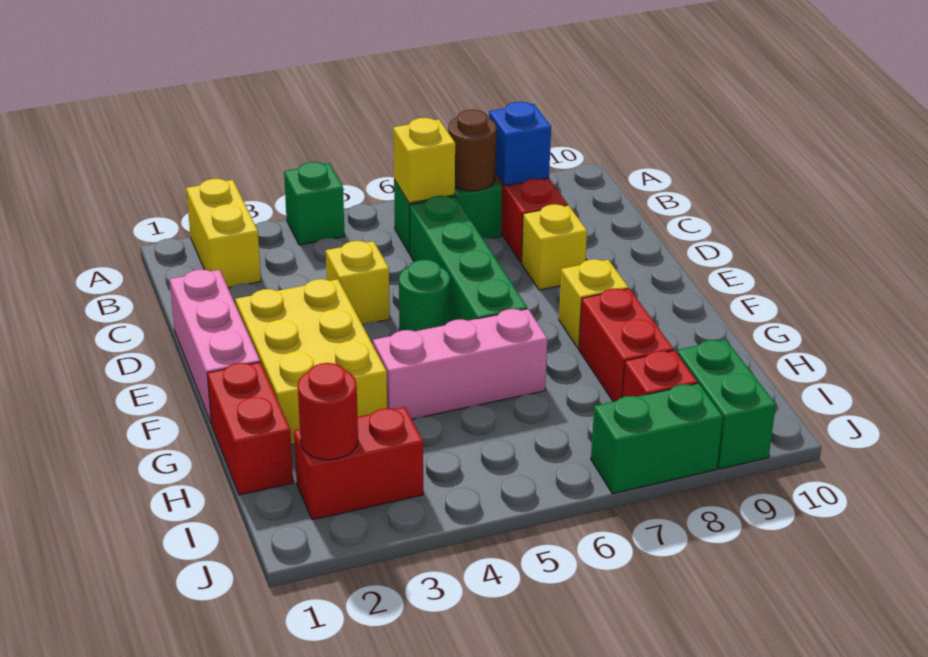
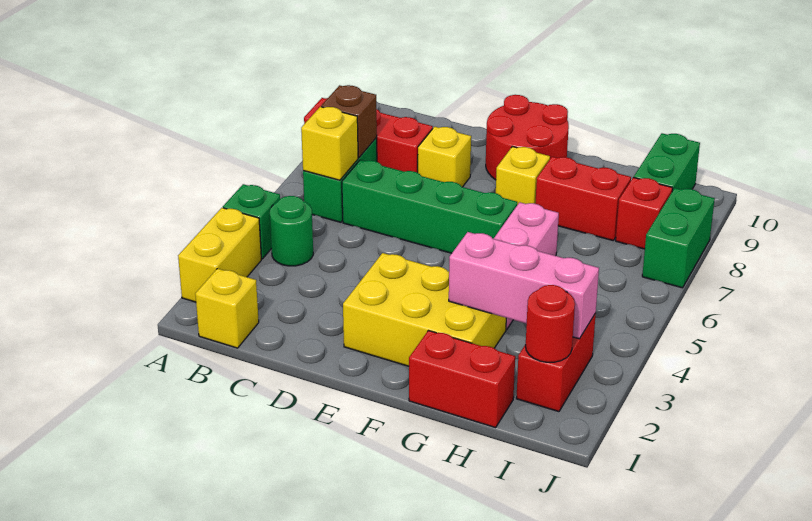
yellow brick A2:B2 level 1 -> yellow brick A2:A3 level 1
brown round brick B7 level 2 -> brown brick B7 level 2
blue brick B8 level 2 -> none
pink brick D1:F1 level 1 -> pink brick G3:I3 level 2
yellow brick D4 level 1 -> yellow brick B1 level 1
green round brick E5 level 1 -> green round brick B4 level 1
none -> red round brick E9:F10 level 1
green brick I9:J9 level 1 -> green brick I9:I10 level 1

